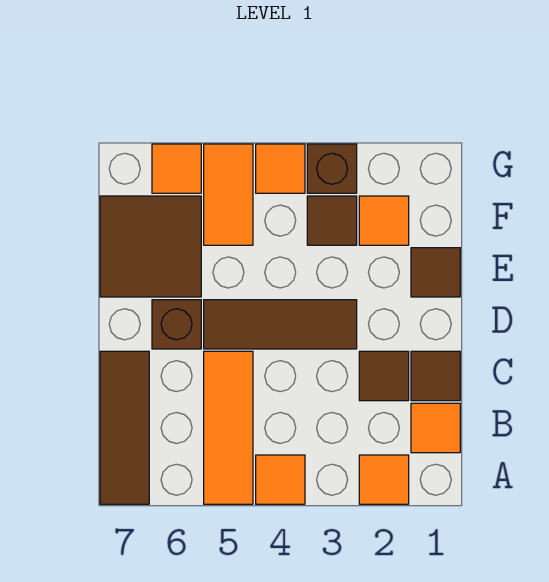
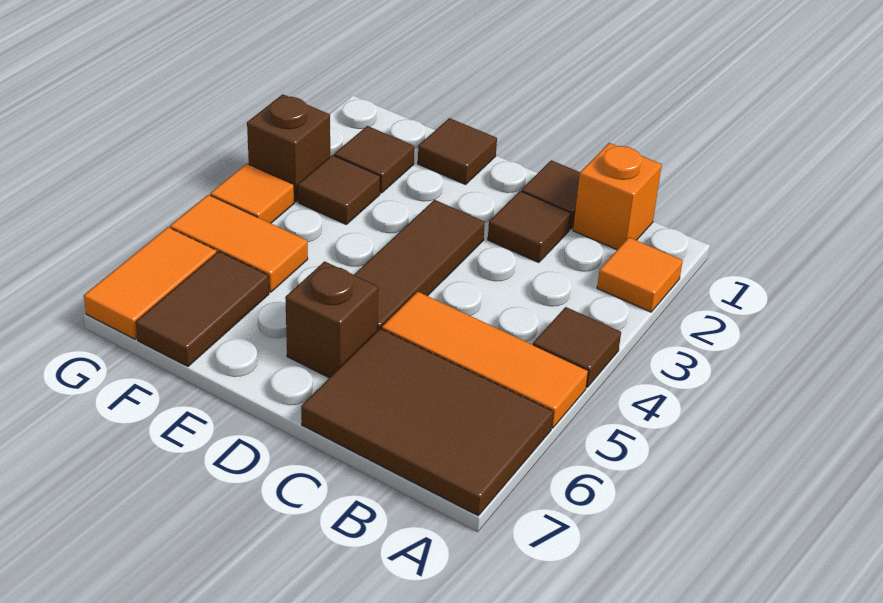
orange tile A4 level 1 -> brown tile A4 level 1
brown tile A7:C7 level 1 -> brown tile A6:C7 level 1
orange tile B1 level 1 -> orange brick B1 level 1
brown tile E6:F7 level 1 -> brown tile F6:F7 level 1
orange tile F2 level 1 -> brown tile F2 level 1
orange tile G6 level 1 -> orange tile G6:G7 level 1

